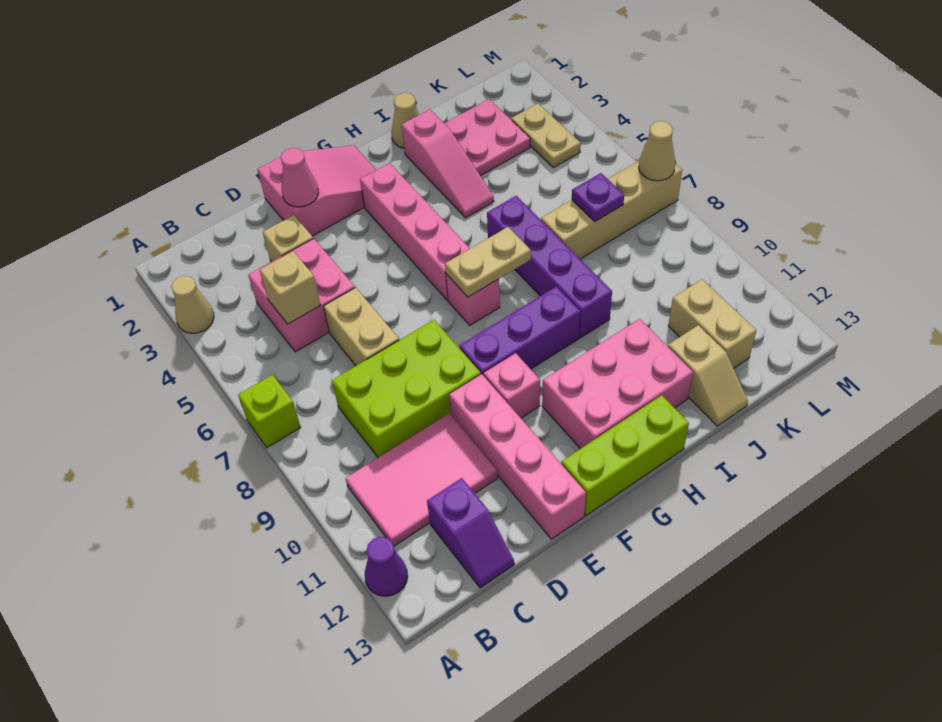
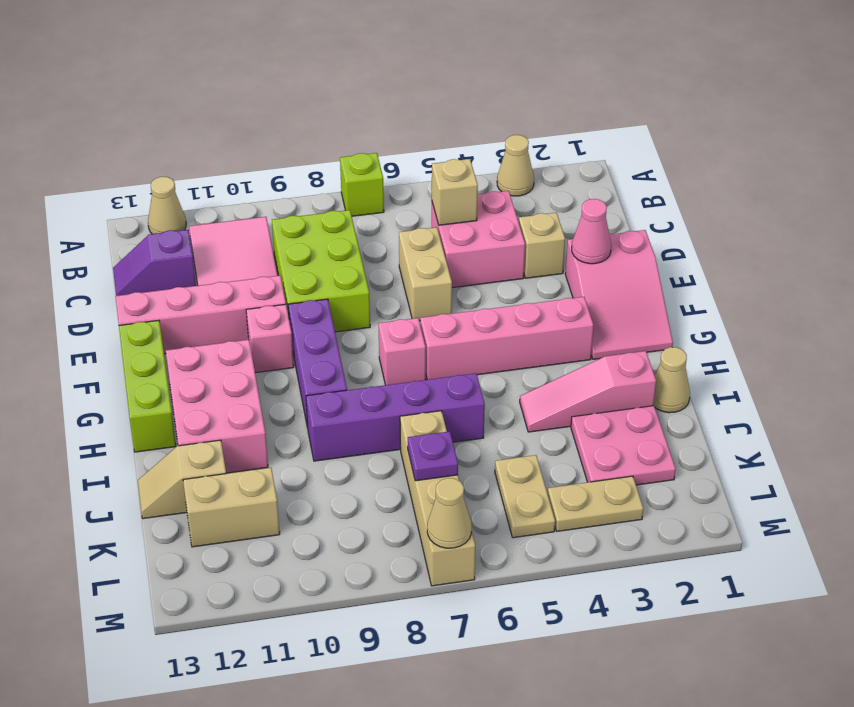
purple cone A12 level 1 -> tan cone A12 level 1
tan brick D6:D7 level 1 -> tan brick D6:E6 level 1
tan plate G7:H7 level 2 -> tan plate K5:L5 level 1

